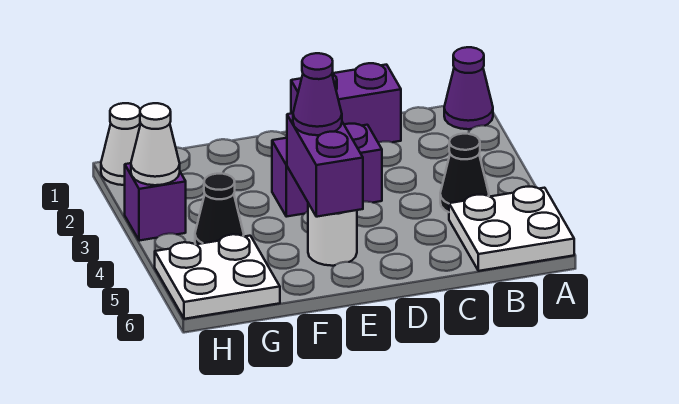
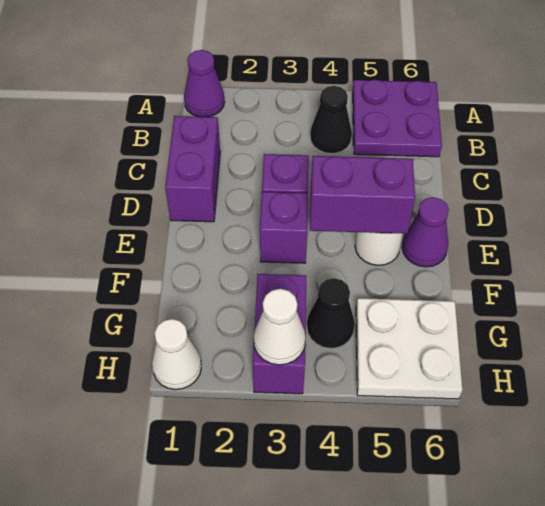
white plate A5:B6 level 1 -> purple plate A5:B6 level 1
purple cone E4 level 3 -> purple cone E6 level 1
purple brick H3 level 1 -> purple brick G3:H3 level 1

